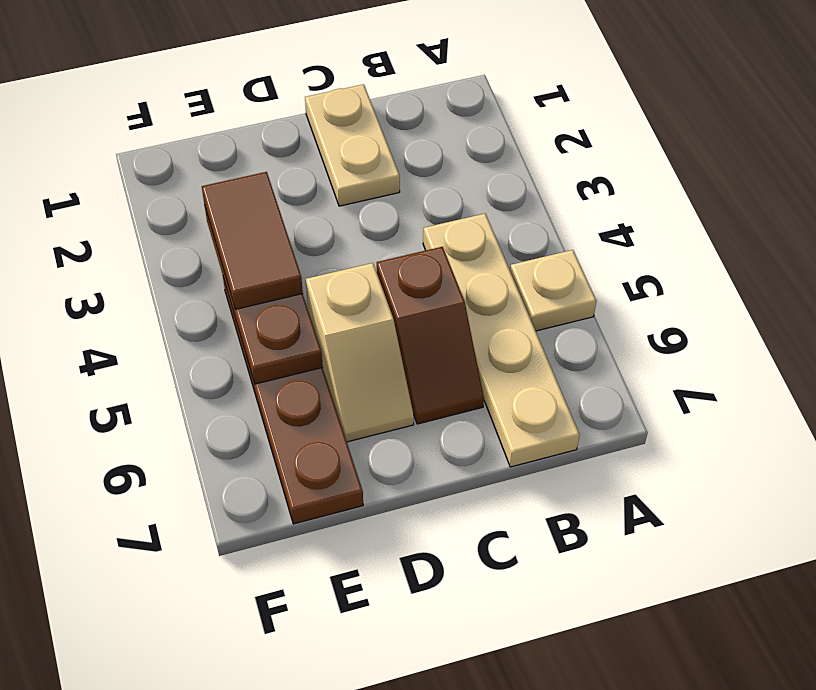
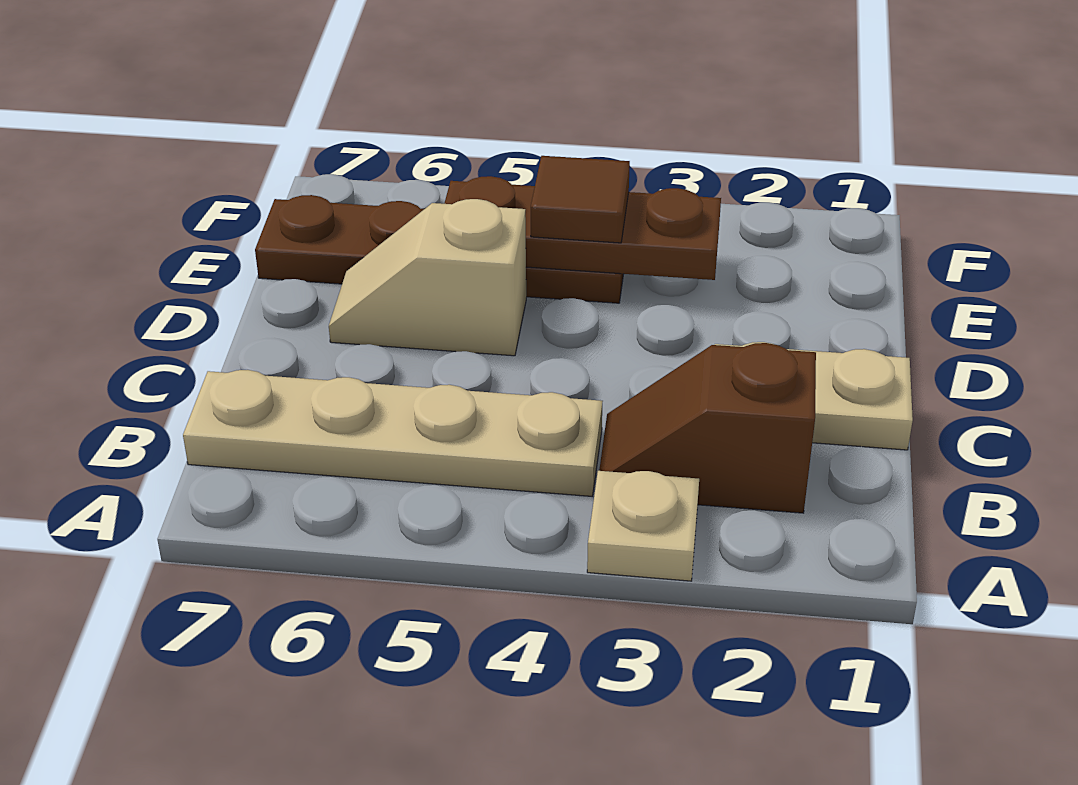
tan plate A5 level 1 -> tan plate A3 level 1
brown slope C5:C6 level 1 top 5 -> brown slope B2:B3 level 1 top 2
brown tile E3:E4 level 3 -> brown tile E4 level 3

